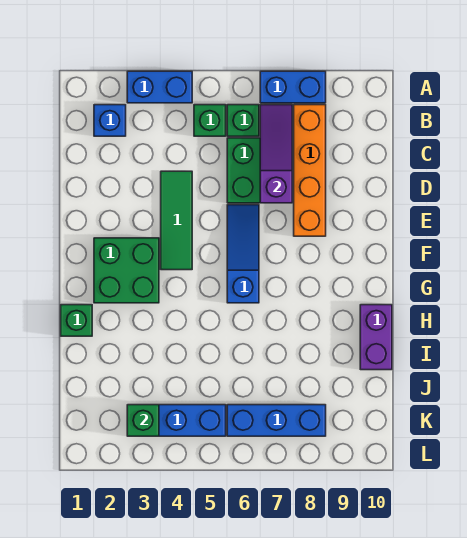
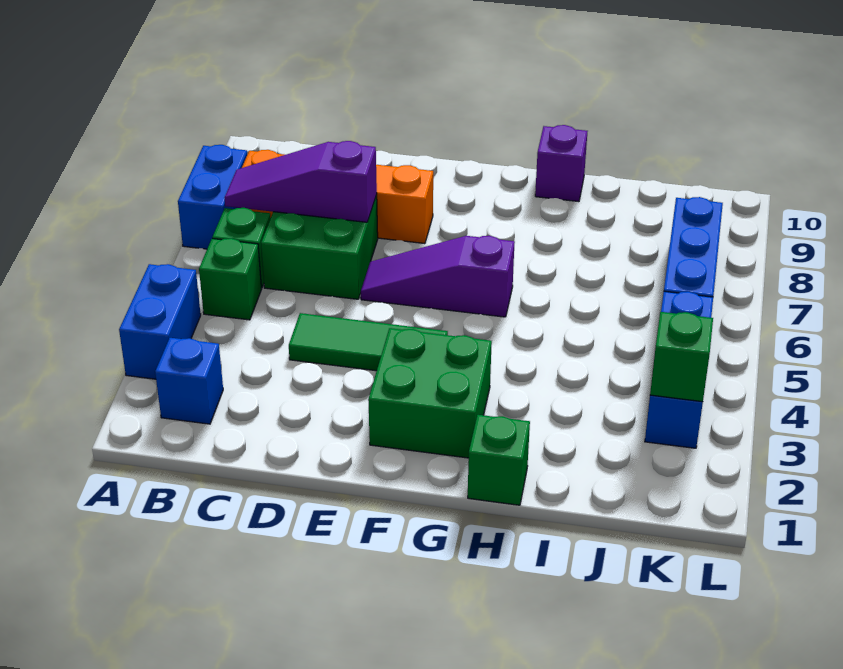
blue slope E6:G6 level 1 top G -> purple slope E6:G6 level 1 top G
purple brick H10:I10 level 1 -> purple brick H10 level 1

